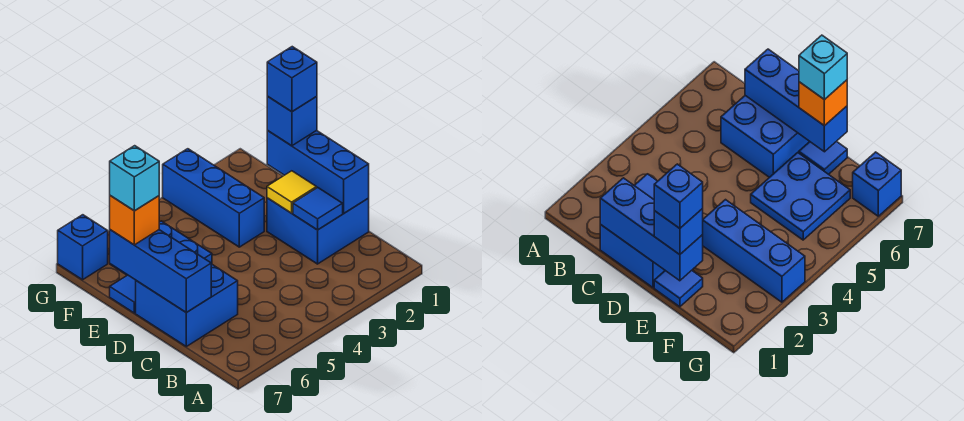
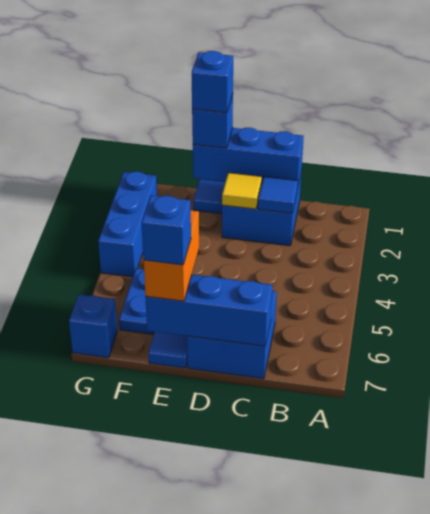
blue brick E3:G3 level 1 -> blue brick G2:G4 level 1
orange brick E7 level 3 -> orange brick E6:E7 level 3
cyan brick E7 level 4 -> blue brick E7 level 4

